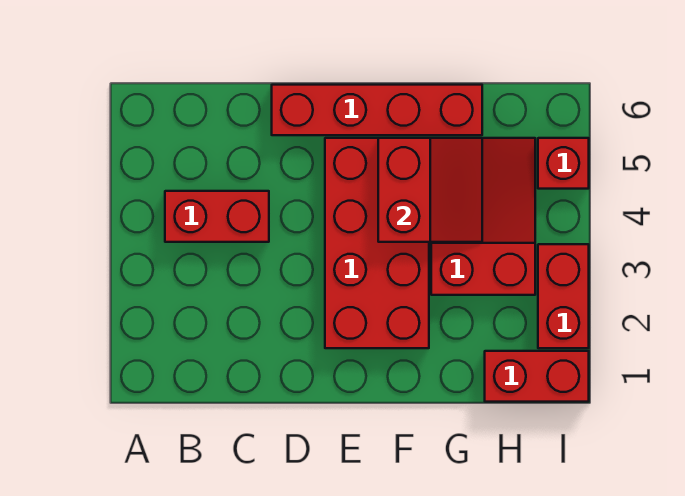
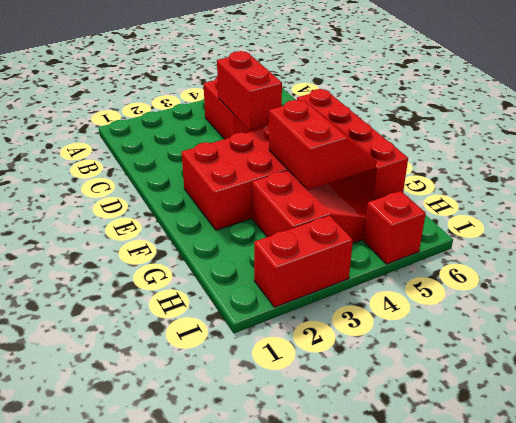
red slope F4:G5 level 2 top F -> red slope F4:G5 level 2 top 4
red brick H1:I1 level 1 -> red brick C4:D4 level 2

